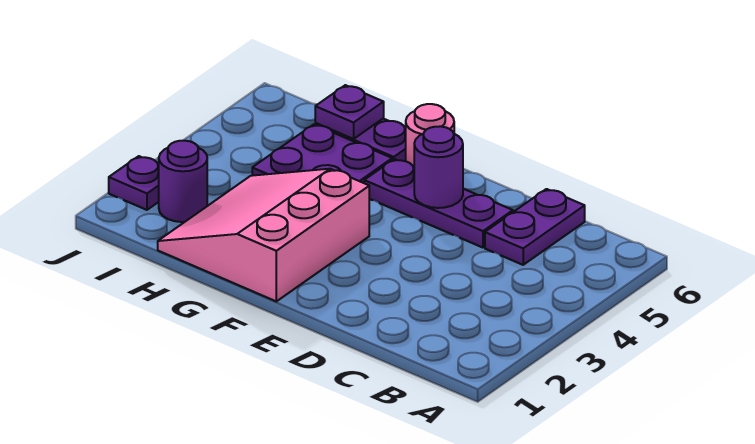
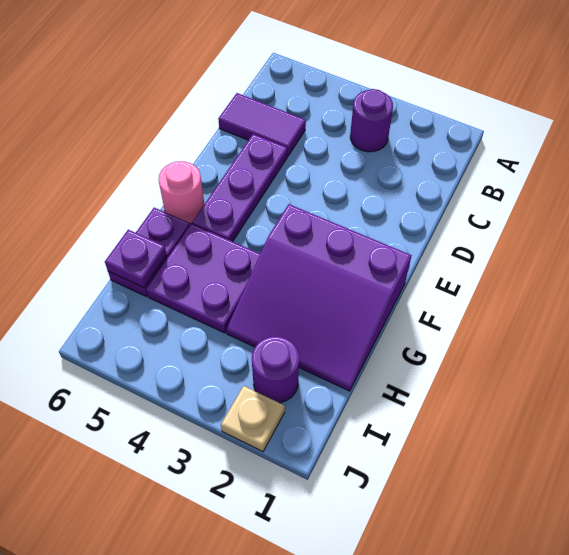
purple plate C5:C6 level 1 -> purple tile C5:C6 level 1
purple round brick E5 level 2 -> purple round brick B3 level 1
pink slope F1:H3 level 1 top F -> purple slope F1:H3 level 1 top F
purple plate J2 level 1 -> tan plate J2 level 1

